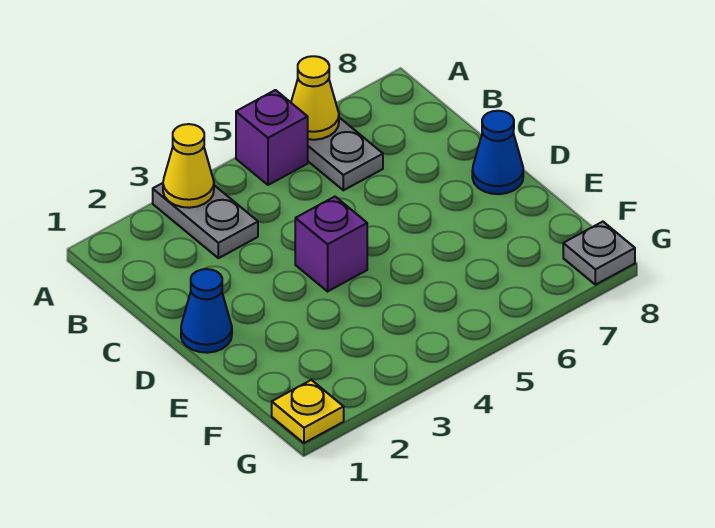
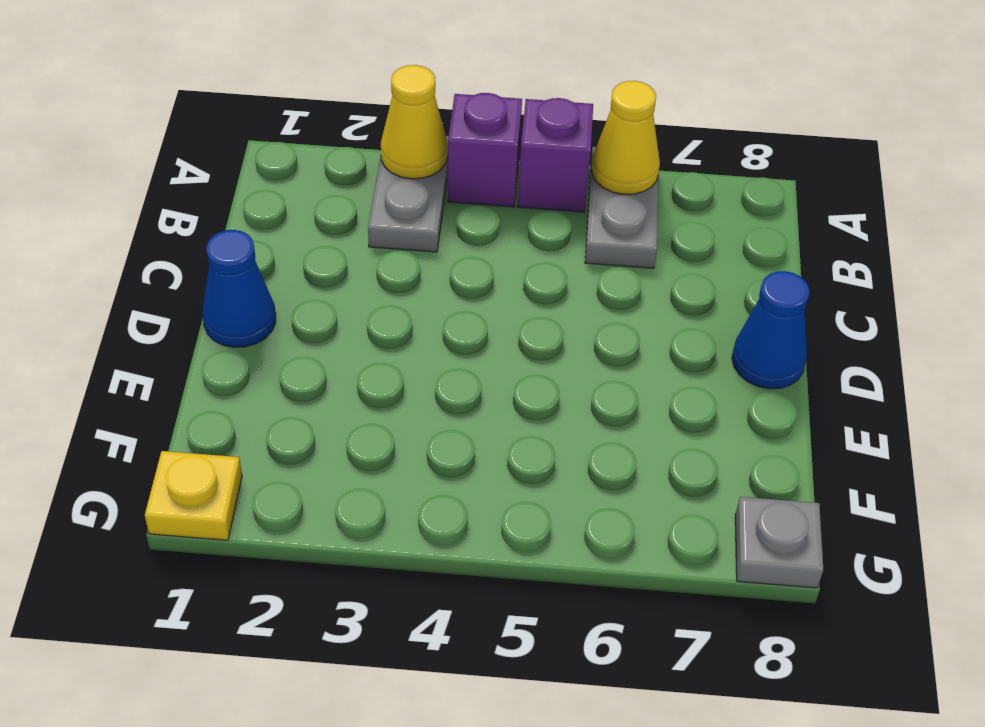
purple brick D4 level 1 -> purple brick A4 level 1

